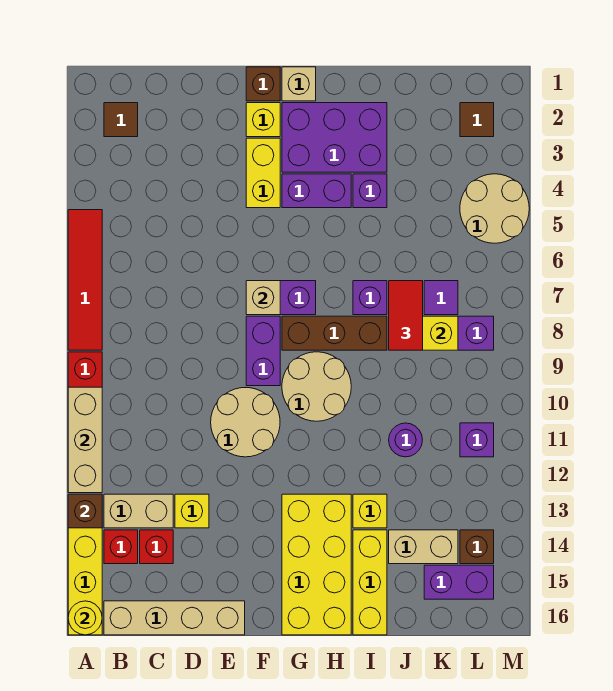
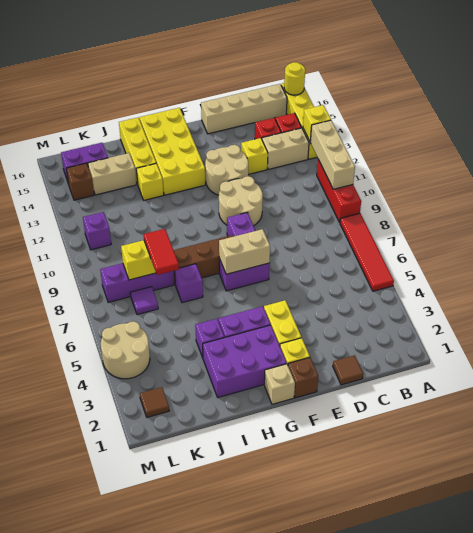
brown brick A13 level 2 -> yellow brick A13 level 2
brown tile B2 level 1 -> brown tile D1 level 1
tan brick F7 level 2 -> tan brick F7:G7 level 2
tan round brick G9:H10 level 1 -> tan round brick E12:F13 level 1
purple round brick J11 level 1 -> none

